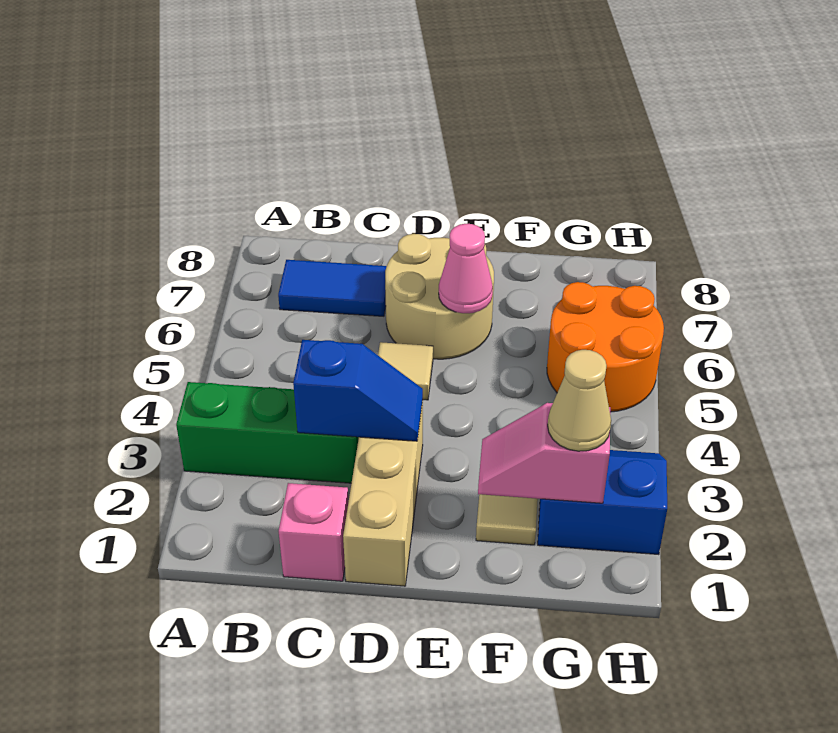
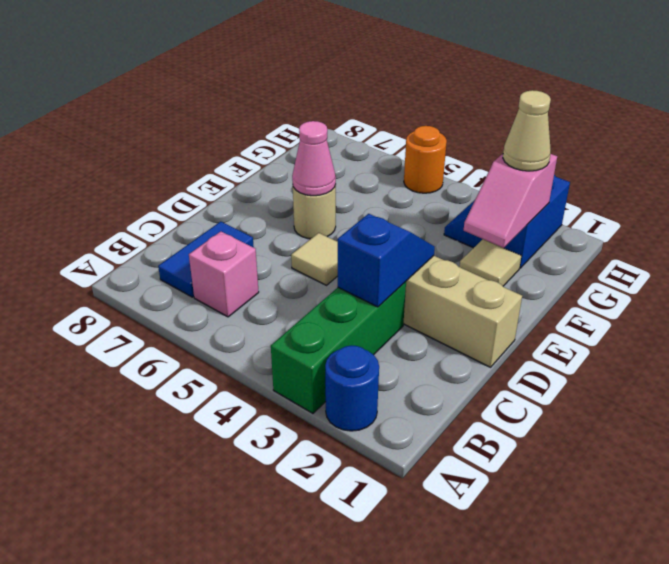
none -> blue round brick A2 level 1
pink brick C1 level 1 -> pink brick B6 level 1
tan round brick D6:E7 level 1 -> tan round brick E6 level 1
orange round brick G5:H6 level 1 -> orange round brick H5 level 1

